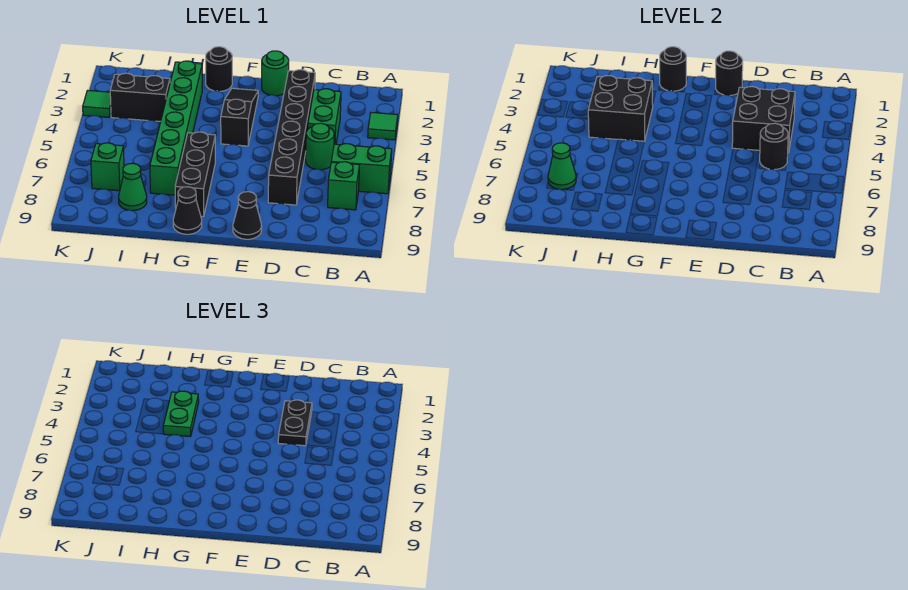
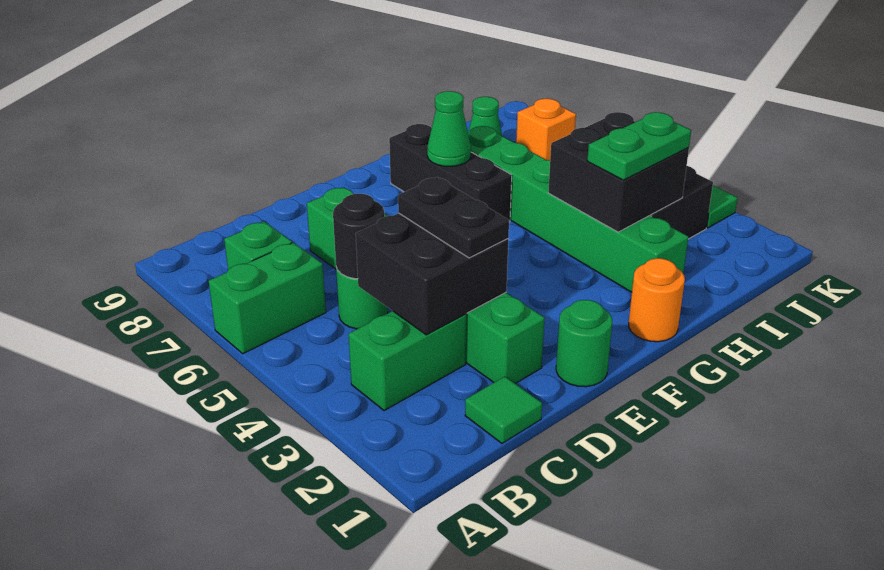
green tile A3 level 1 -> green tile C1 level 1
green brick C3:C4 level 1 -> green brick B3:C3 level 1
black brick D2:D7 level 1 -> green brick D2:D7 level 1
black round brick E1 level 2 -> none
black cone E9 level 1 -> none
black slope F2:F4 level 1 top 4 -> none
black round brick G1 level 1 -> orange round brick G1 level 1
black round brick G1 level 2 -> none
black cone G9 level 1 -> none
green plate H3:H4 level 3 -> green plate H3:I3 level 3
green brick J7 level 1 -> orange brick J7 level 1
green cone J7 level 2 -> green cone G7 level 2

